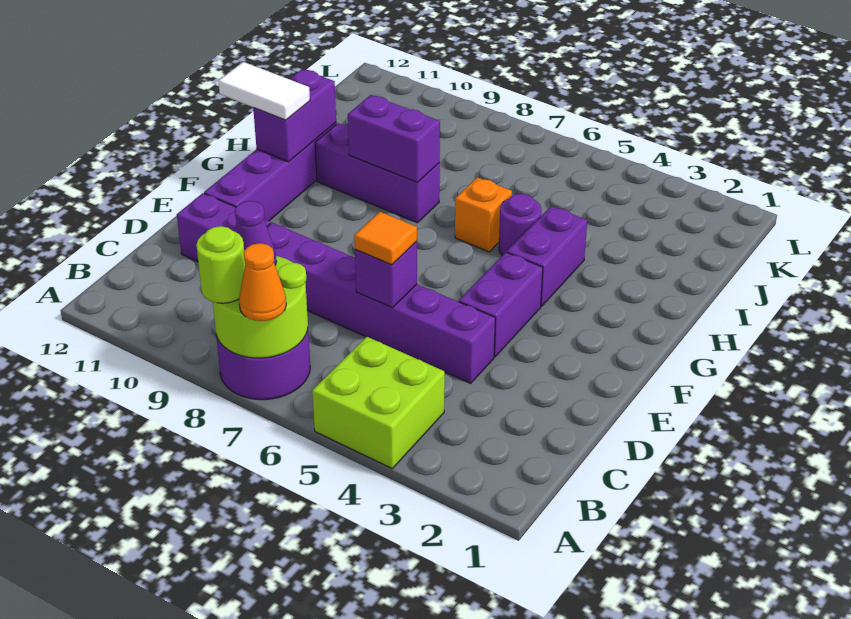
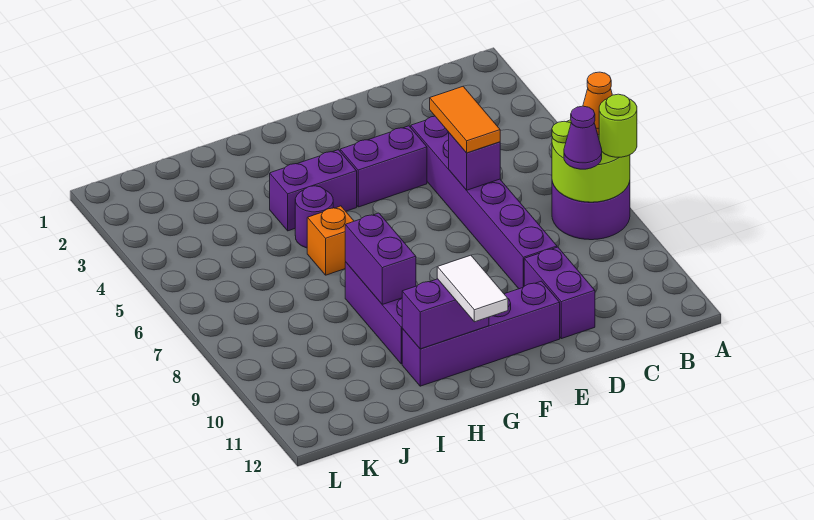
lime brick A4:B5 level 1 -> none
orange tile D6 level 3 -> orange tile D5:D6 level 3

